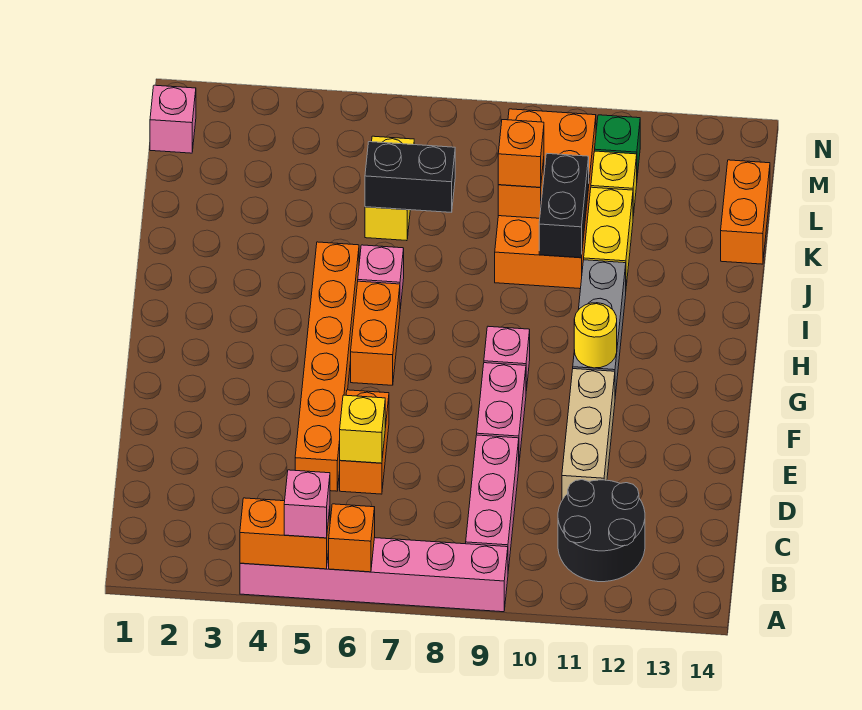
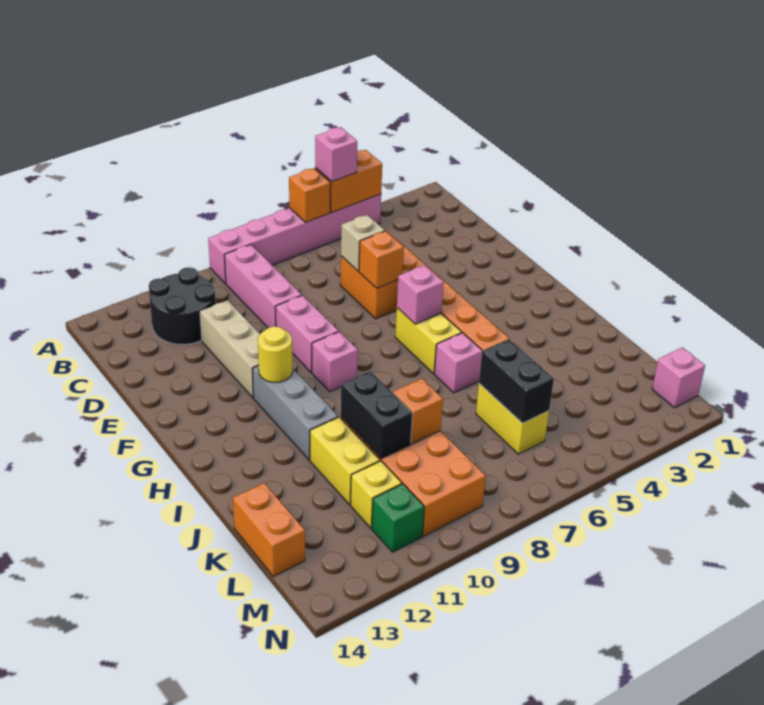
yellow brick D6 level 2 -> tan brick D6 level 2
orange brick G6:H6 level 1 -> yellow brick G6:H6 level 1
none -> pink brick G6 level 2
black brick K6:K7 level 2 -> black brick K6:L6 level 2
orange brick K9 level 3 -> orange brick E6 level 2

